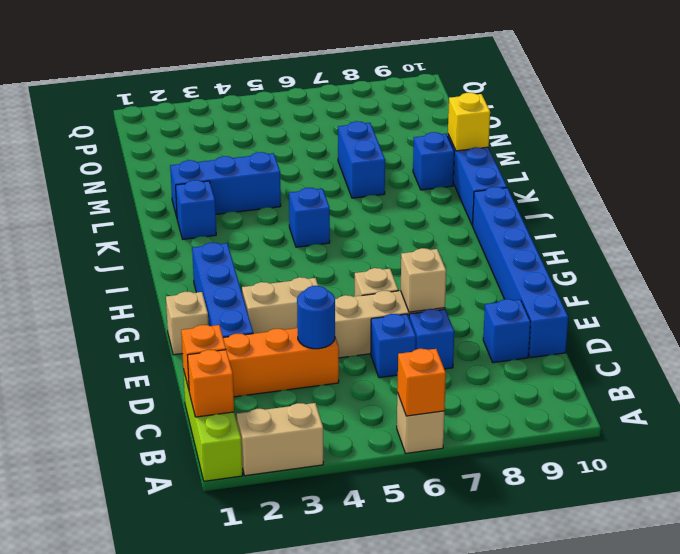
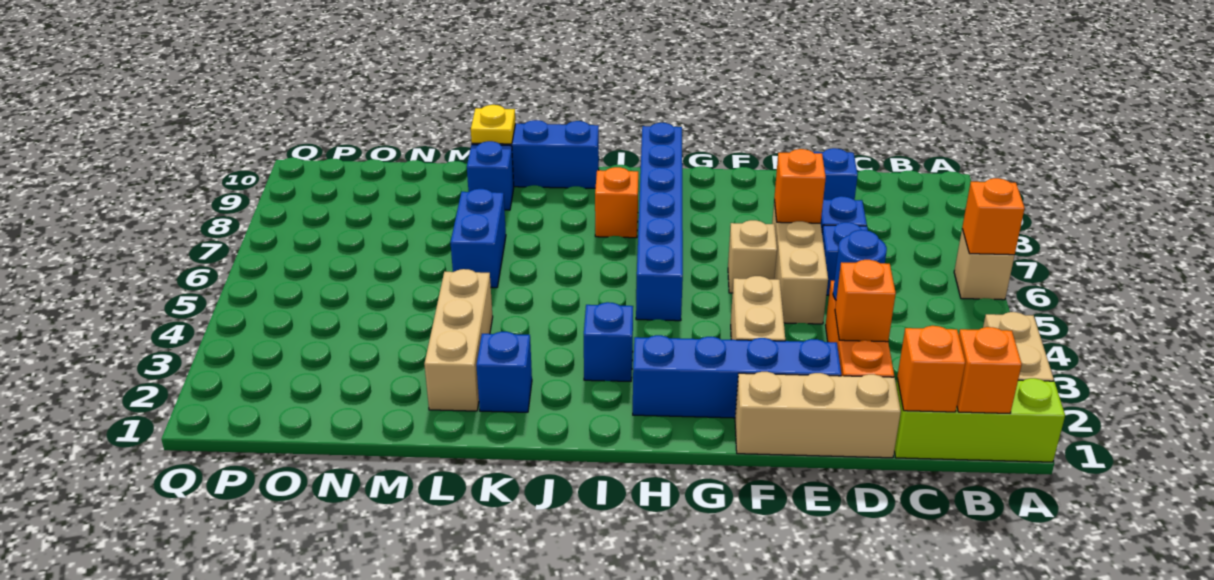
none -> orange brick D3 level 2
blue brick D10:I10 level 1 -> blue brick H5:H10 level 1
tan brick E7 level 2 -> orange brick E7 level 2
tan brick F1 level 1 -> tan brick D1:F1 level 1
none -> orange brick I8 level 1
blue brick J5 level 1 -> blue brick I3 level 1
blue brick L2:L4 level 1 -> tan brick L2:L4 level 1
blue brick L7:M7 level 1 -> blue brick L6:L7 level 1
yellow brick L10 level 2 -> yellow plate L10 level 2

